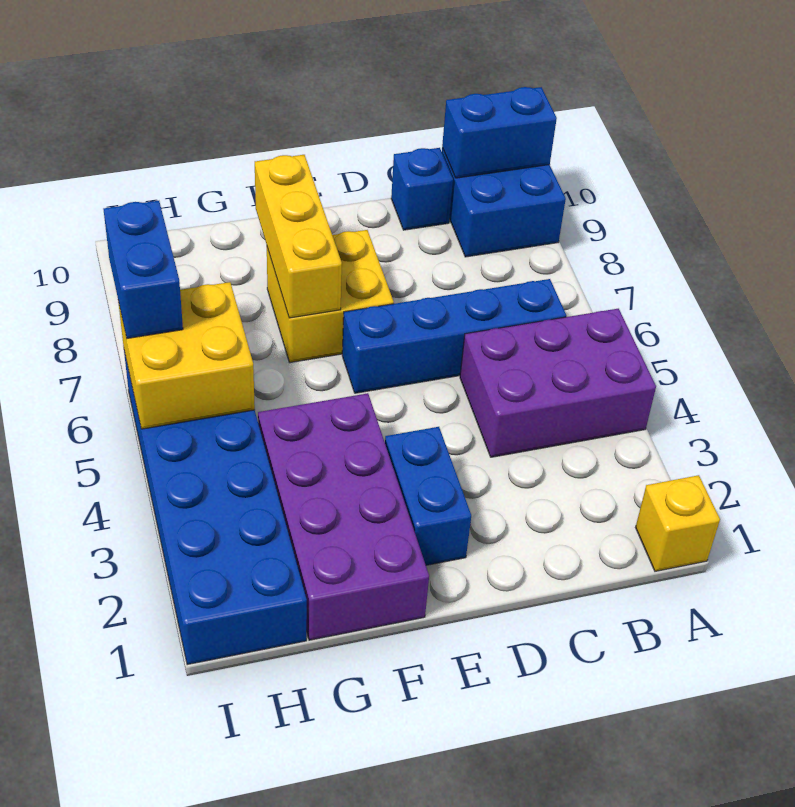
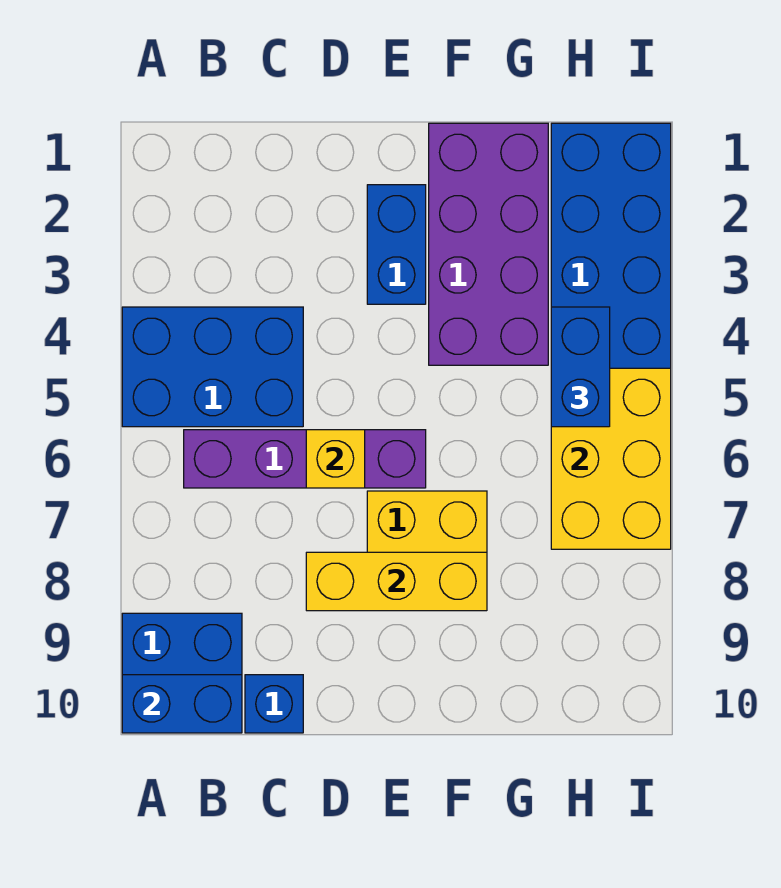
yellow brick A1 level 1 -> yellow brick D6 level 2
purple brick A4:C5 level 1 -> blue brick A4:C5 level 1
blue brick B6:E6 level 1 -> purple brick B6:E6 level 1
yellow brick F7:F9 level 2 -> yellow brick D8:F8 level 2
yellow brick H5:I6 level 2 -> yellow brick H5:I7 level 2
blue brick I6:I7 level 3 -> blue brick H4:H5 level 3

